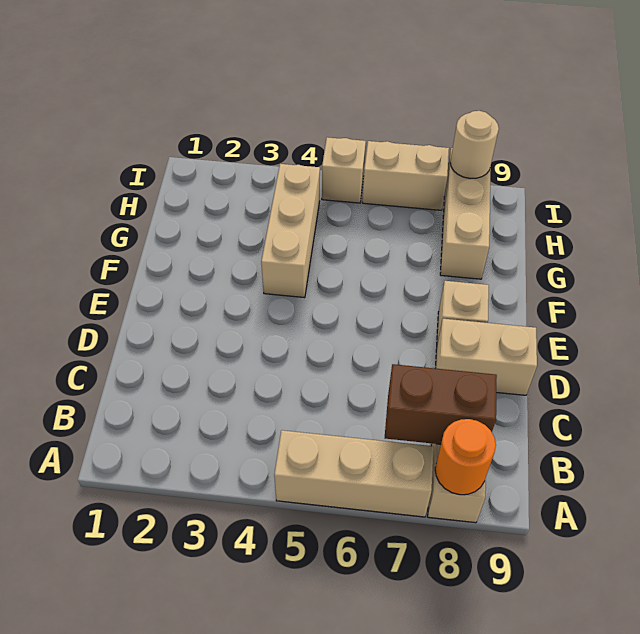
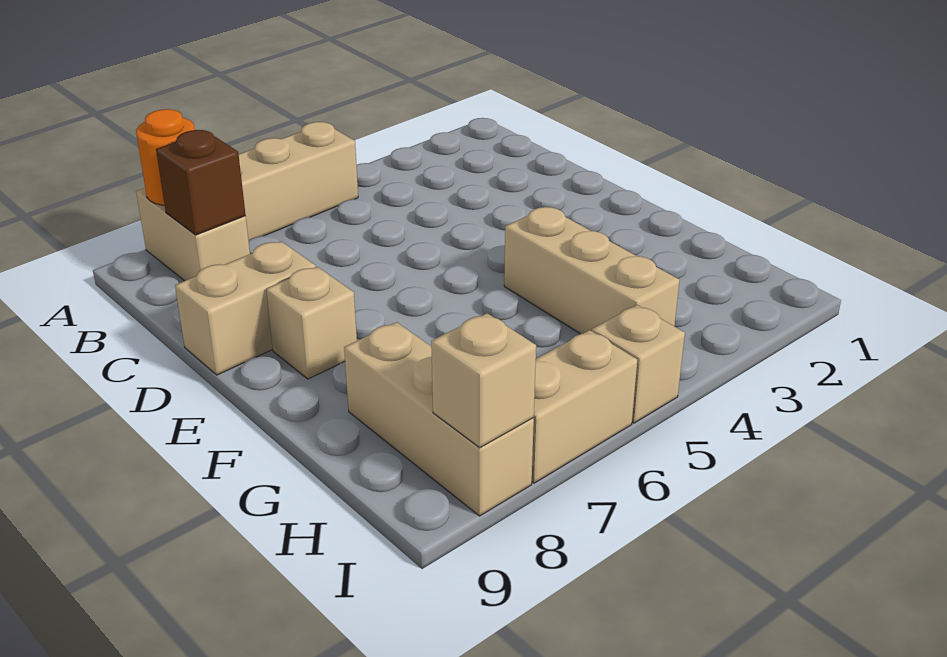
brown brick B7:B8 level 2 -> brown brick B8 level 2
tan round brick I8 level 2 -> tan brick I8 level 2

